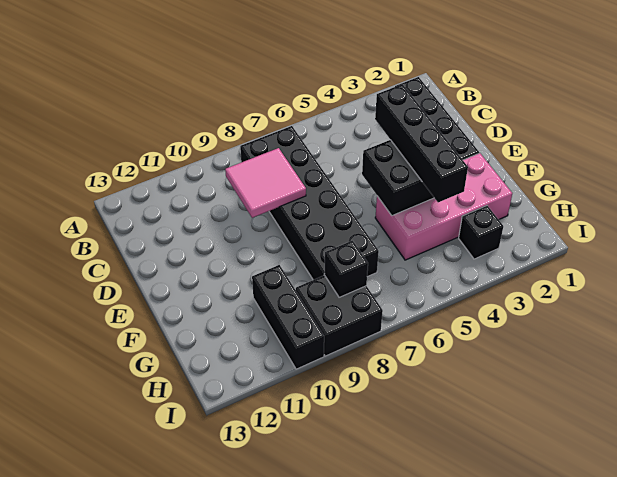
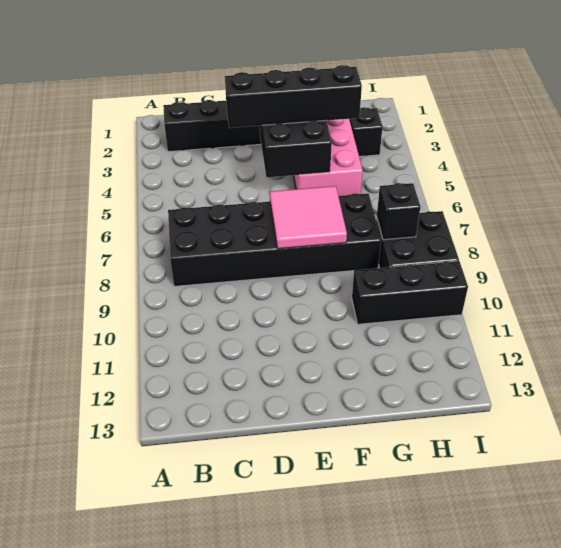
pink tile C8:D9 level 2 -> pink tile E7:F8 level 2

